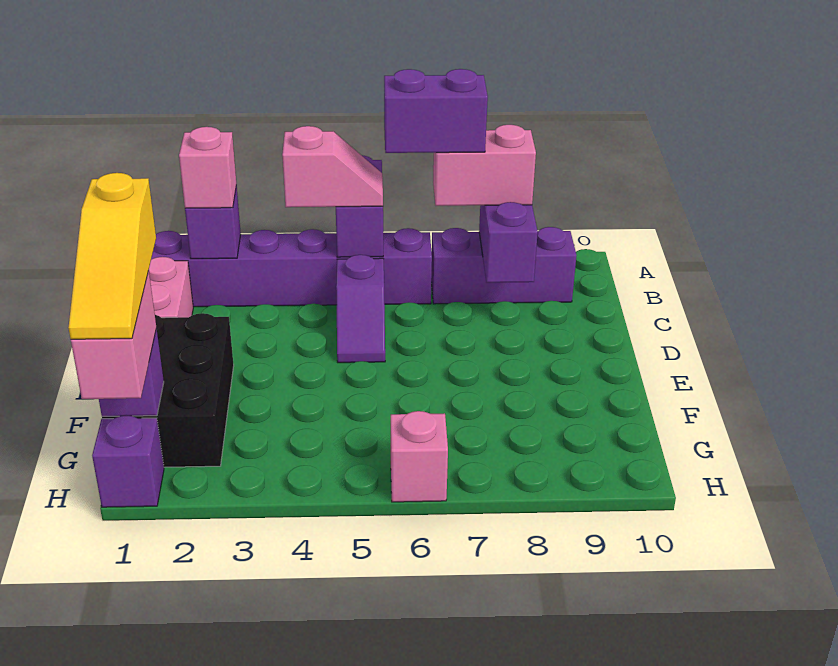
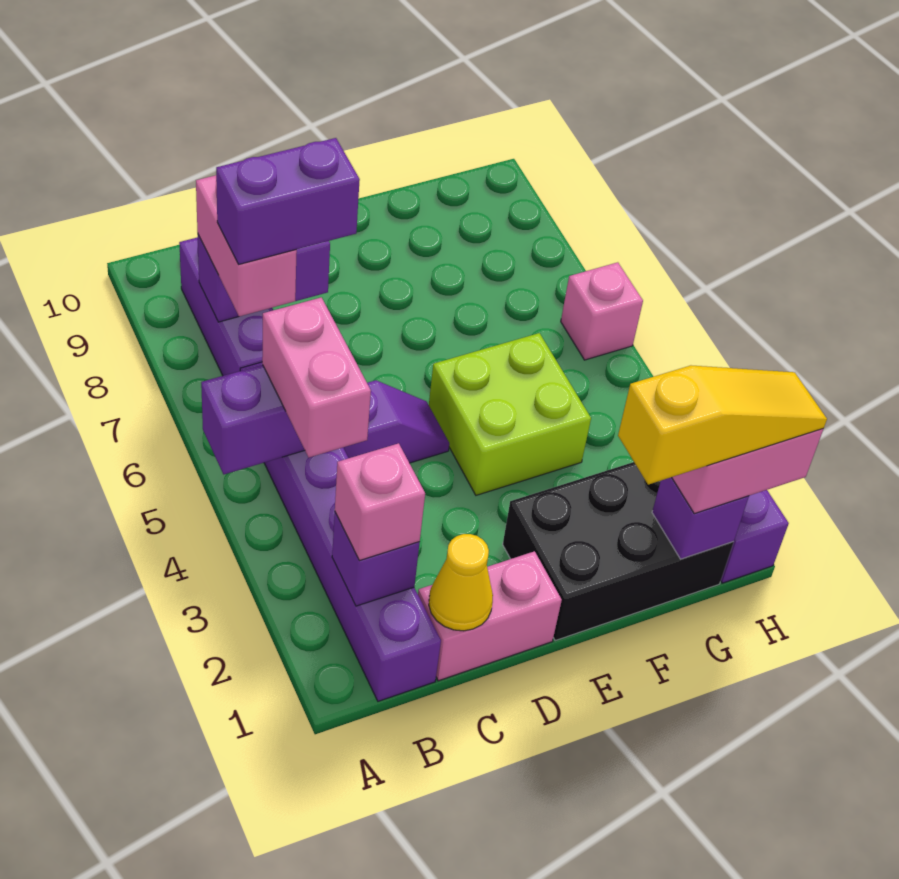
pink slope B4:B5 level 3 top 4 -> pink brick B4:B5 level 3
purple brick B6:B7 level 4 -> purple brick B7:C7 level 4
none -> yellow cone C1 level 2
none -> lime brick E4:F5 level 1

